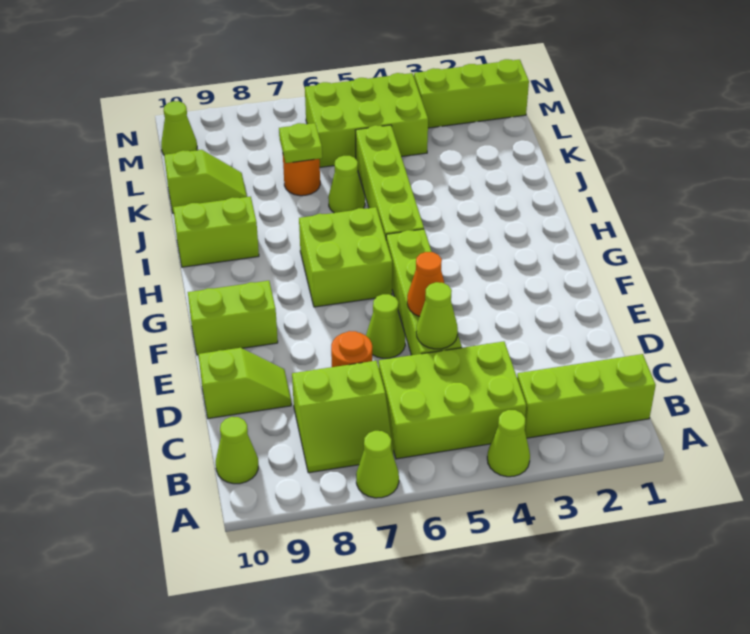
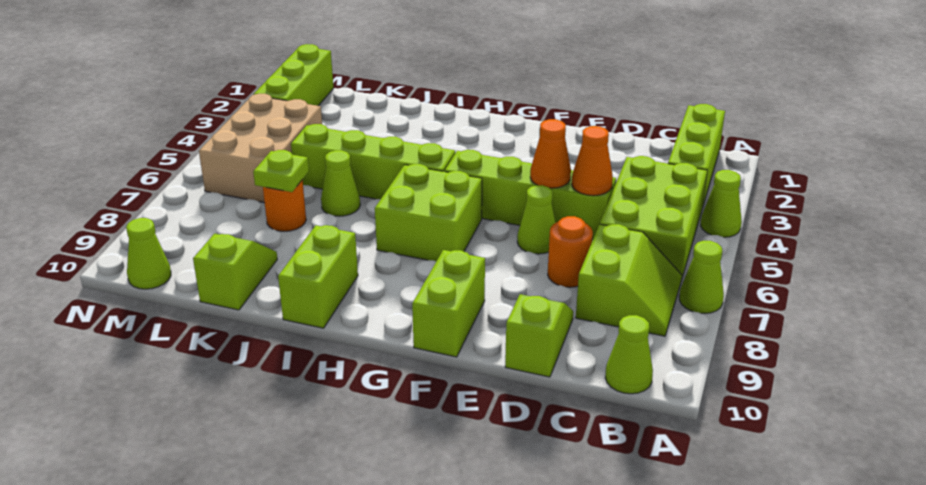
lime cone D5 level 2 -> orange cone D5 level 2
lime brick L4:M6 level 1 -> tan brick L4:M6 level 1

